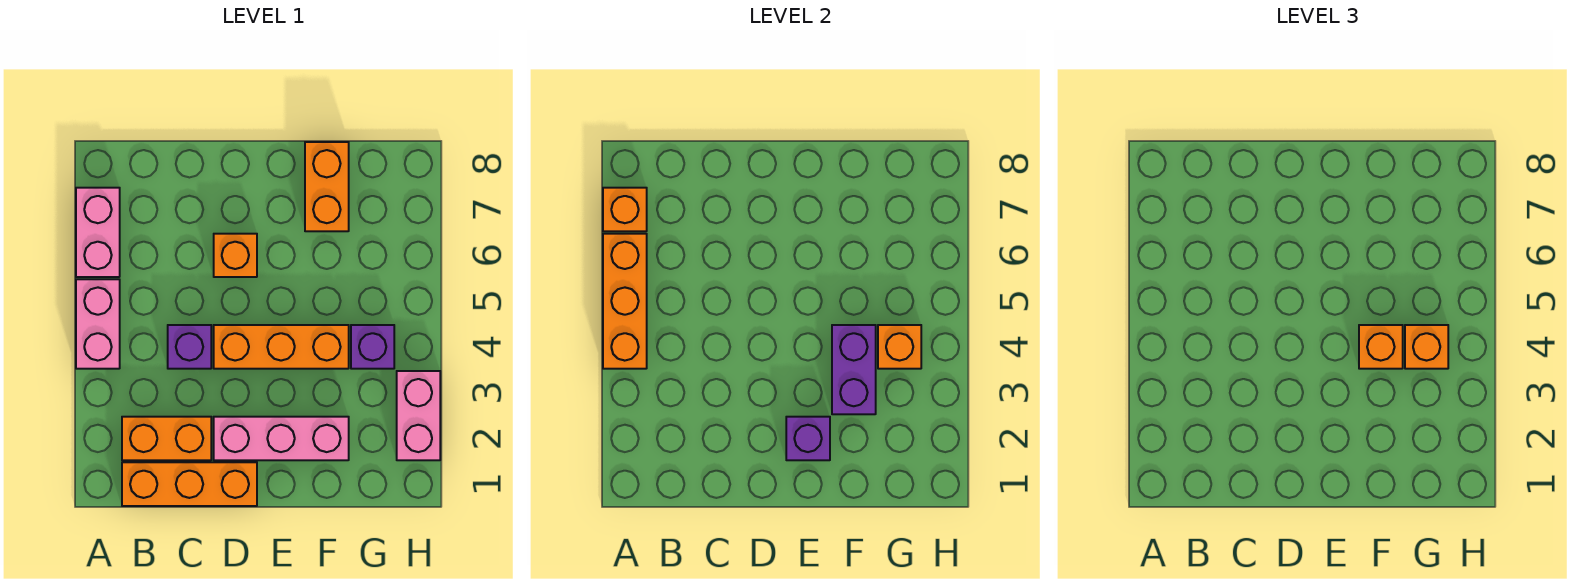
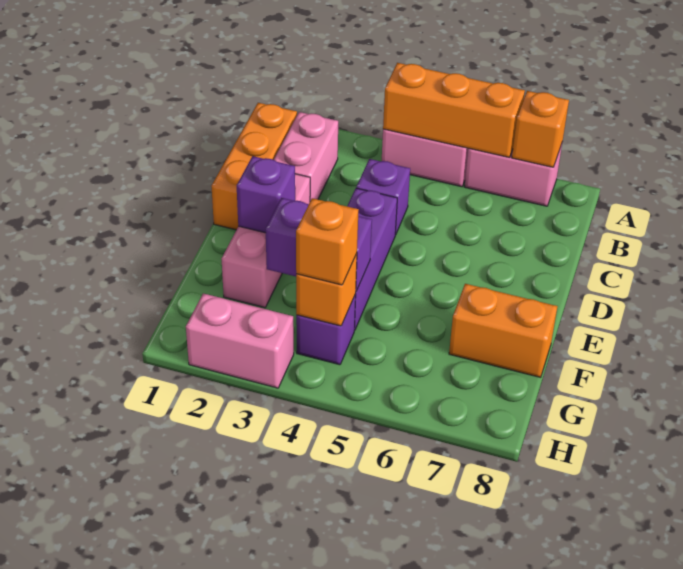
orange brick B2:C2 level 1 -> pink brick B2:C2 level 1
orange brick D4:F4 level 1 -> purple brick D4:F4 level 1
orange brick D6 level 1 -> none
orange brick F4 level 3 -> none

